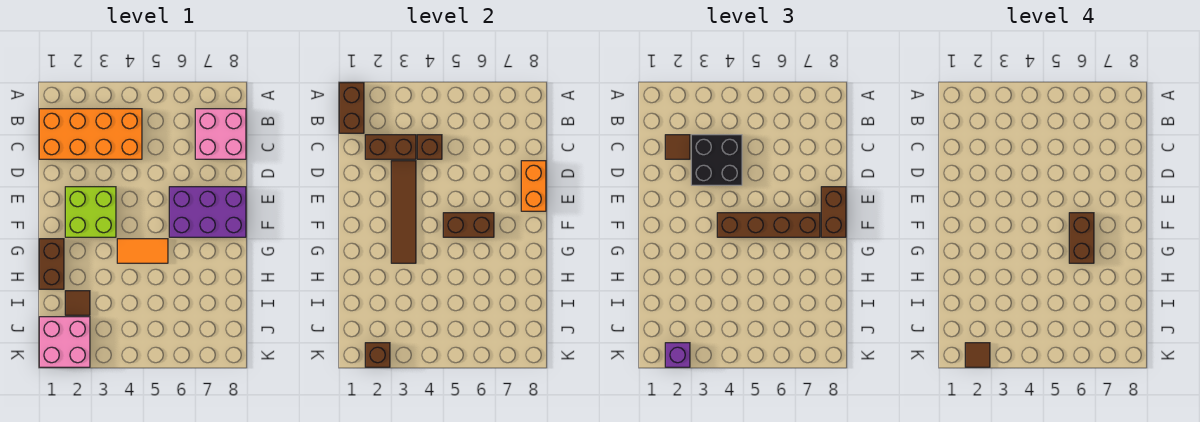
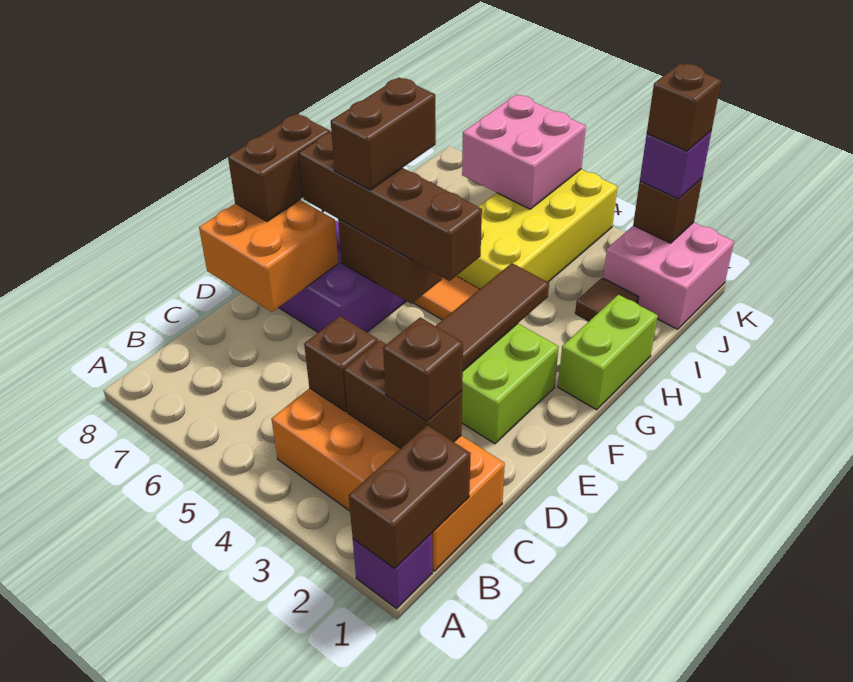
none -> purple brick A1 level 1
pink brick B7:C8 level 1 -> pink brick J5:K6 level 2
brown tile C2 level 3 -> brown brick C2 level 3
black brick C3:D4 level 3 -> none
orange brick D8:E8 level 2 -> orange brick D7:E8 level 2
brown brick G1:H1 level 1 -> lime brick G1:H1 level 1
none -> yellow brick H4:K5 level 1
brown tile K2 level 4 -> brown brick K2 level 4

